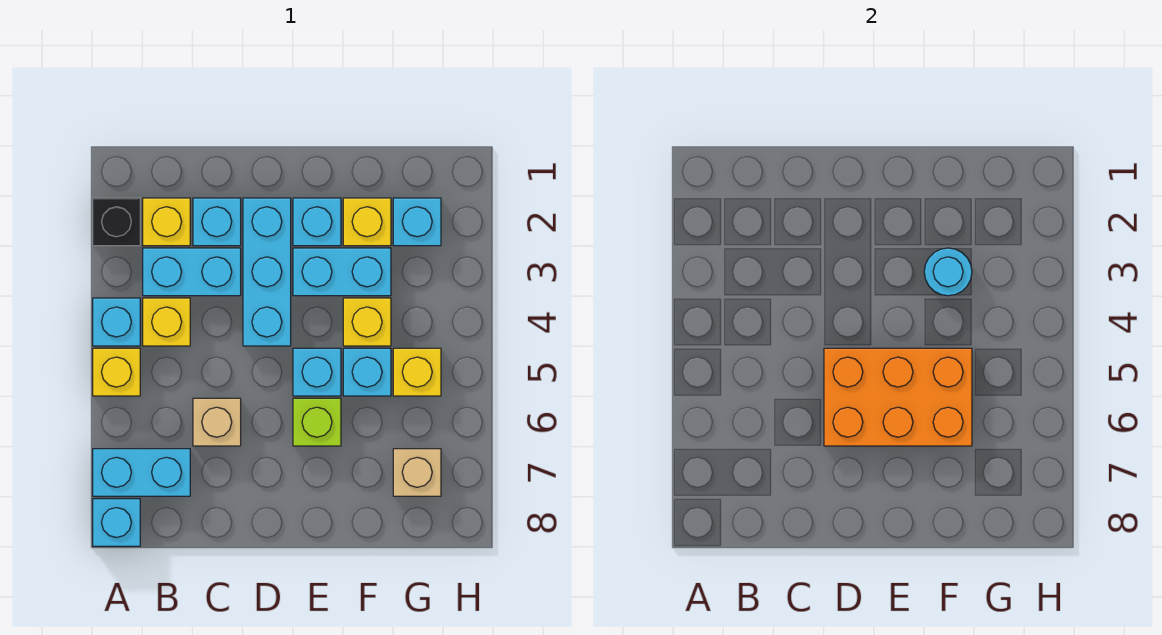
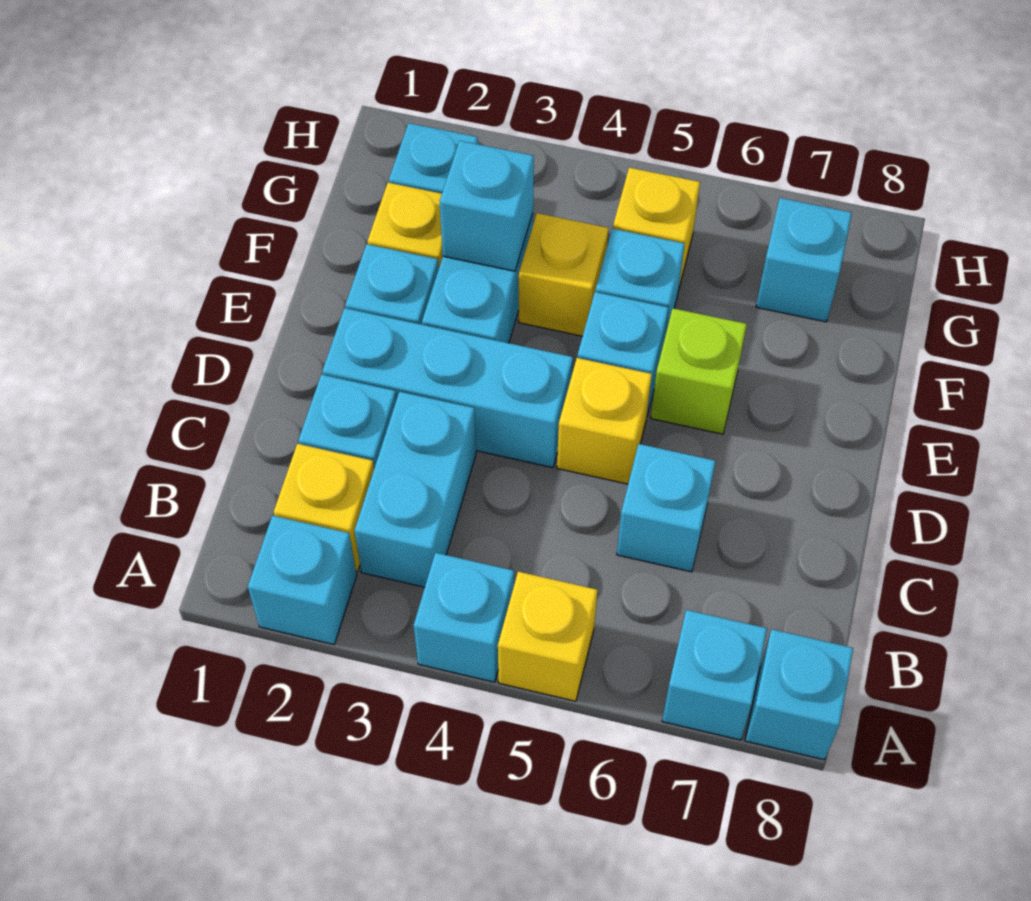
black brick A2 level 1 -> cyan brick A2 level 1
cyan brick A7:B7 level 1 -> cyan brick A7 level 1
yellow brick B4 level 1 -> yellow brick D5 level 1
tan brick C6 level 1 -> cyan brick C6 level 1
orange brick D5:F6 level 2 -> none
cyan round brick F3 level 2 -> cyan brick F3 level 2
tan brick G7 level 1 -> cyan brick G7 level 1

